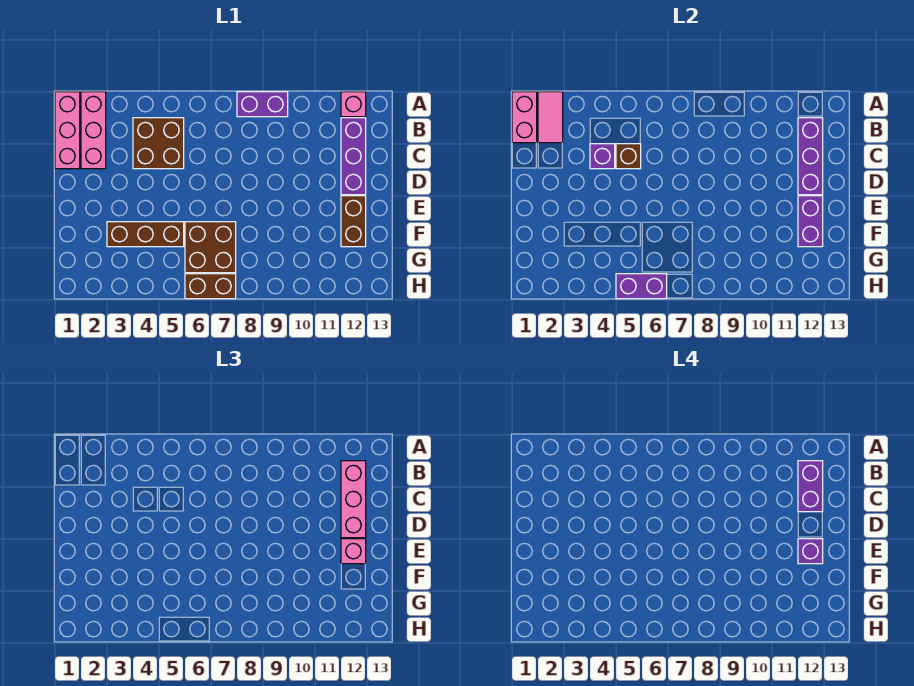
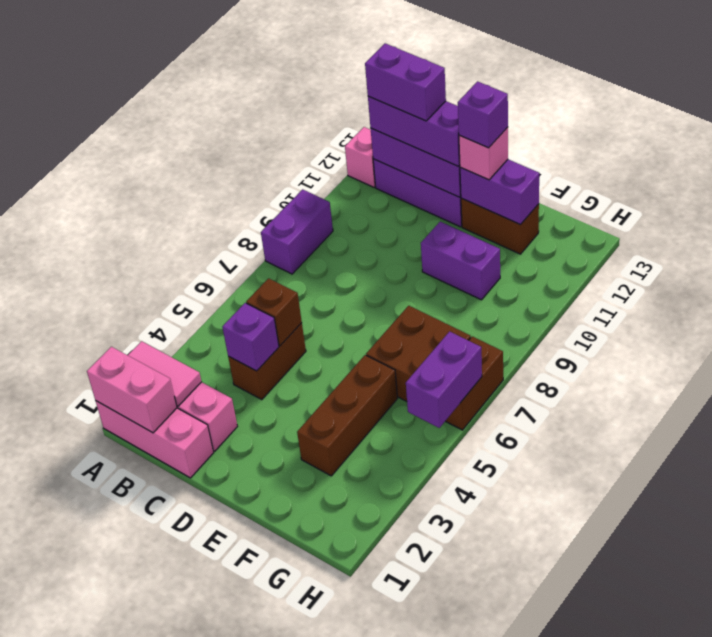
brown brick B4:C5 level 1 -> brown brick C4:C5 level 1
pink brick B12:D12 level 3 -> purple brick B12:D12 level 3
none -> purple brick E10:F10 level 1

